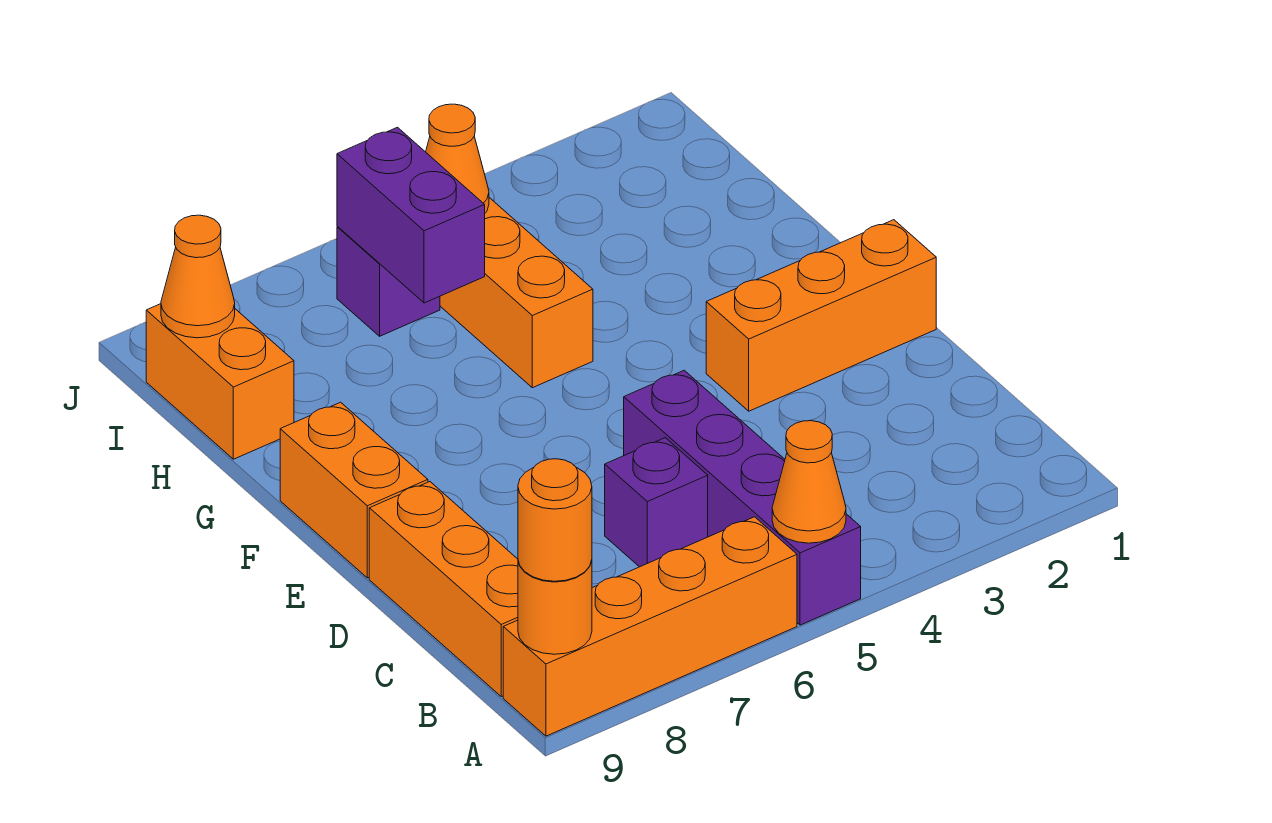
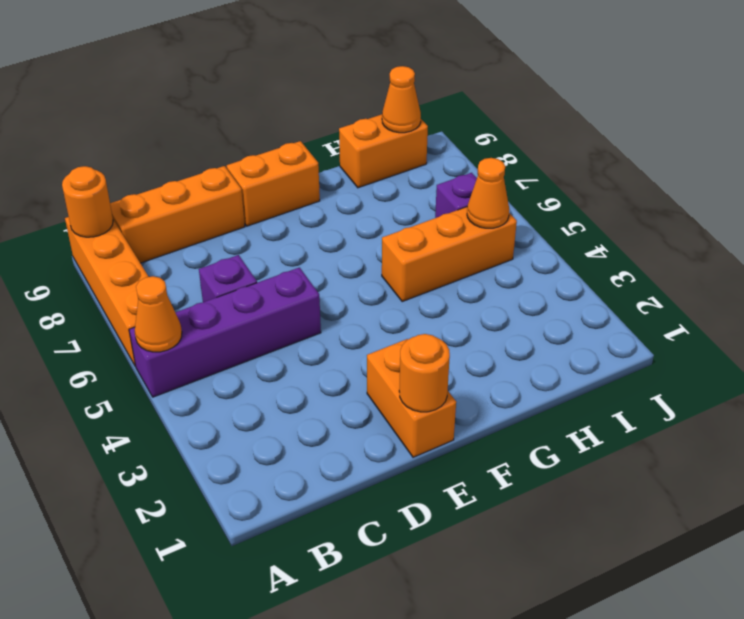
orange round brick A9 level 3 -> orange round brick E1 level 2
orange brick E1:E3 level 1 -> orange brick E1:E2 level 1
purple brick H6:I6 level 2 -> none

